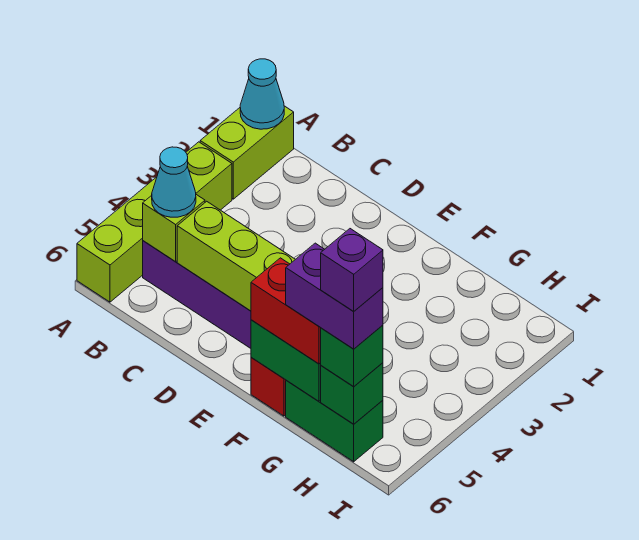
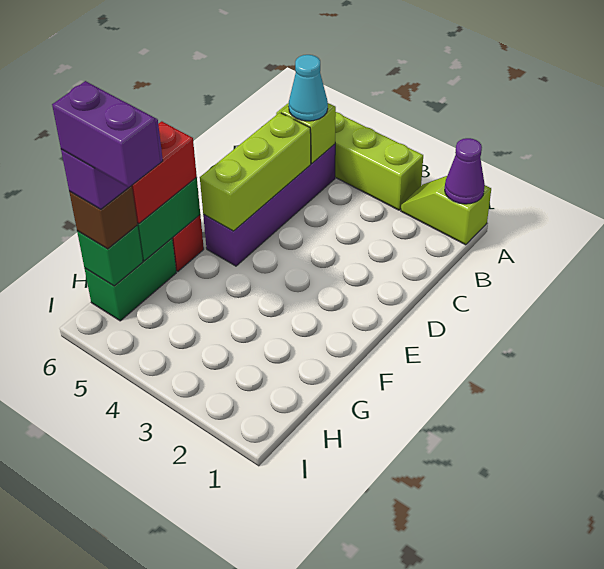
lime brick A1:A2 level 1 -> lime slope A1:A2 level 1 top 1
cyan cone A1 level 2 -> purple cone A1 level 2
green brick H6 level 3 -> brown brick H6 level 3
purple brick H6 level 5 -> purple brick H5:H6 level 5

